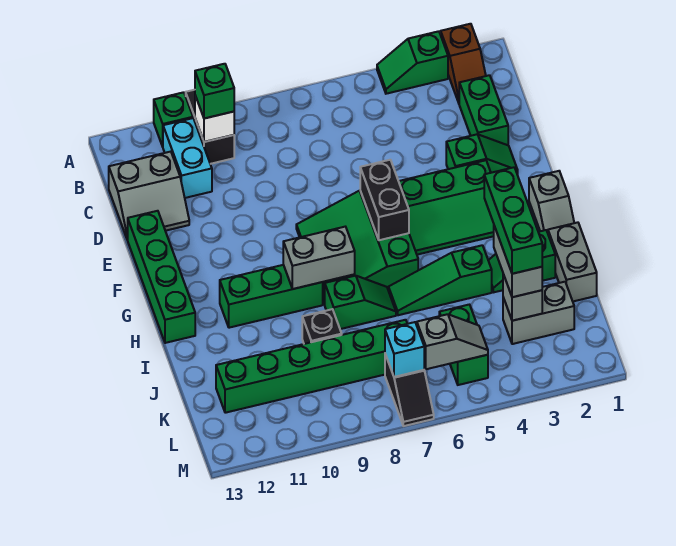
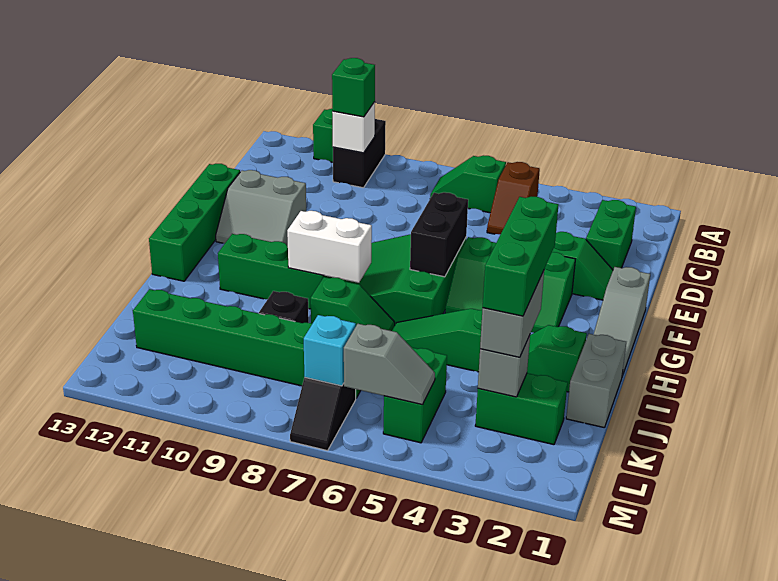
brown slope A2:B2 level 1 top A -> brown slope B5:C5 level 1 top B
green slope A3:A4 level 1 top 3 -> green slope B6:B7 level 1 top 6
cyan brick B11:C11 level 1 -> none
grey slope C12:D13 level 1 top C -> grey slope E11:F12 level 1 top E
grey slope G1:H1 level 1 top G -> grey slope F1:H1 level 1 top F
grey brick H8:H9 level 2 -> white brick H8:H9 level 2
grey brick K2:K3 level 1 -> green brick K2:K3 level 1

